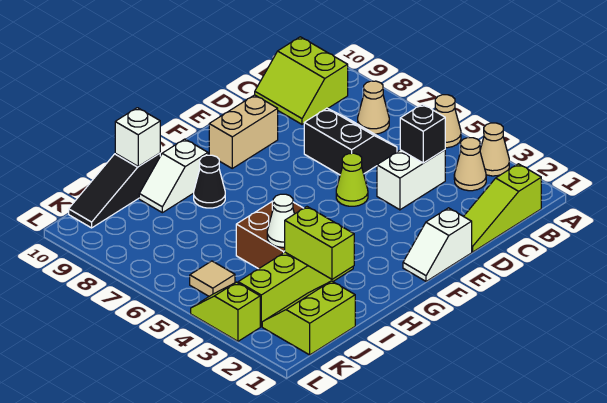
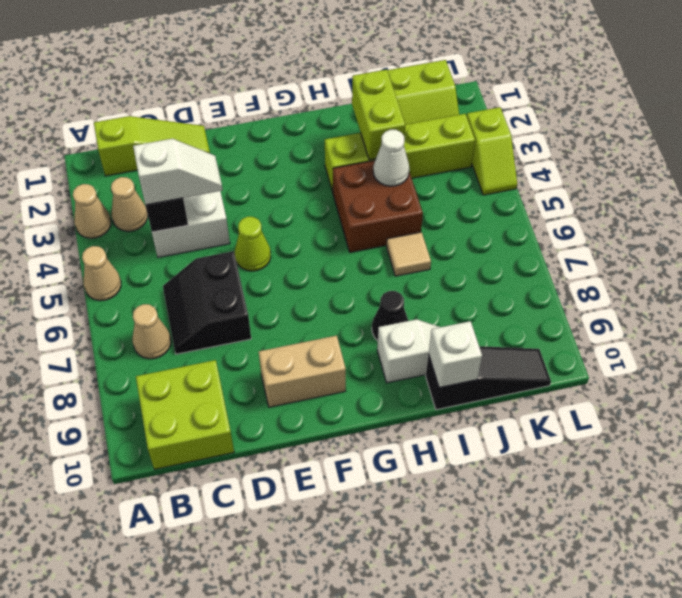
lime slope B9:C10 level 1 top B -> lime brick B9:C10 level 1
white slope E1:F1 level 1 top E -> white slope C4:D4 level 3 top C
tan tile K5 level 1 -> tan tile I6 level 1

